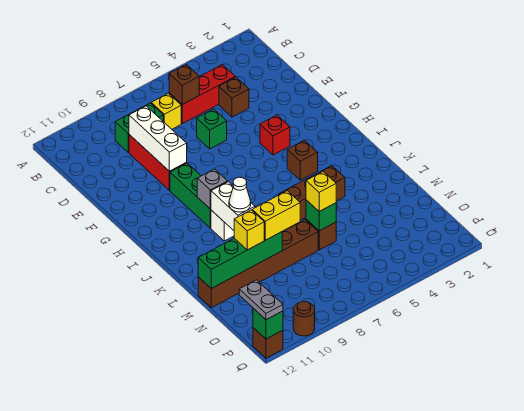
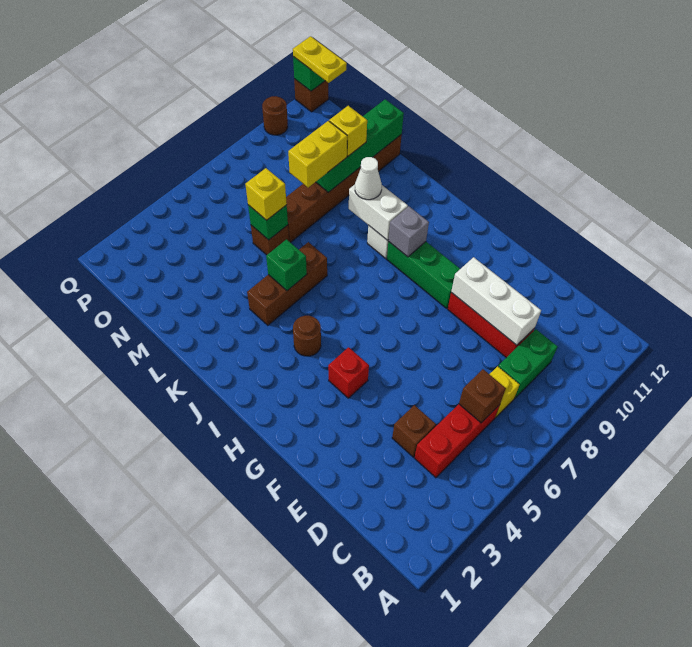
green brick E6 level 1 -> green brick K5 level 2
brown brick I4 level 1 -> brown round brick I4 level 1
grey plate P12:Q12 level 3 -> yellow plate P12:Q12 level 3

